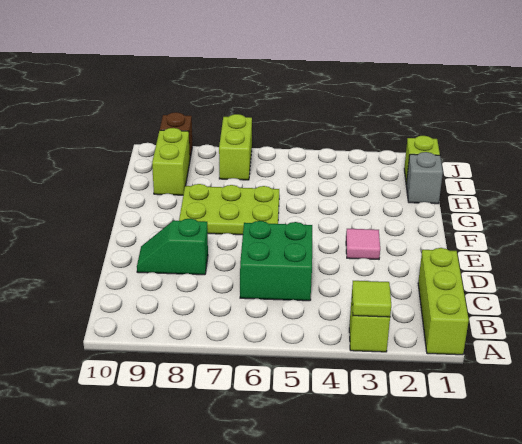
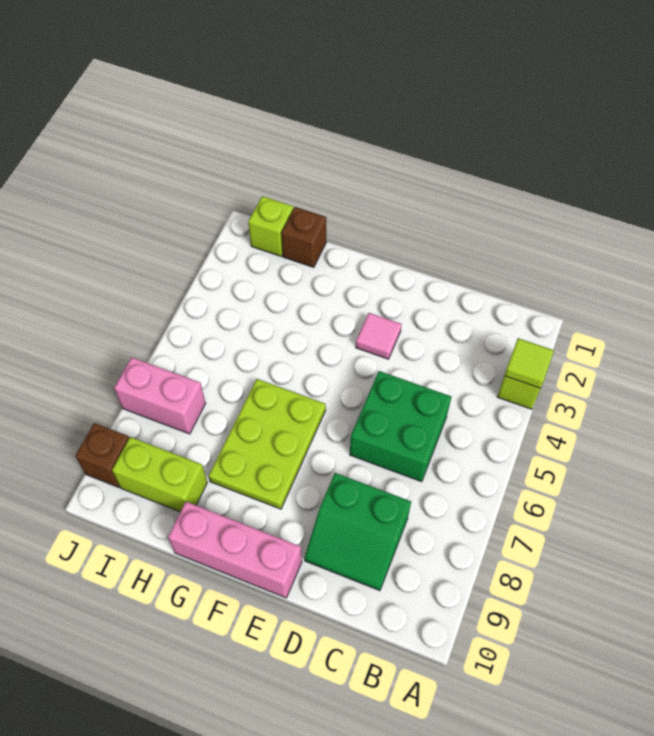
lime brick A1:C1 level 1 -> none
green slope D8:D9 level 1 top 8 -> green slope C8:D9 level 1 top 8
none -> pink brick E10:G10 level 1
grey brick H1 level 1 -> brown brick H1 level 1
lime brick I7:J7 level 1 -> pink brick I7:J7 level 1

